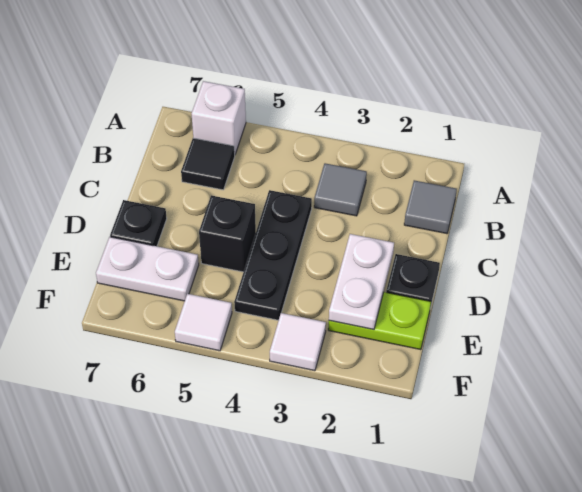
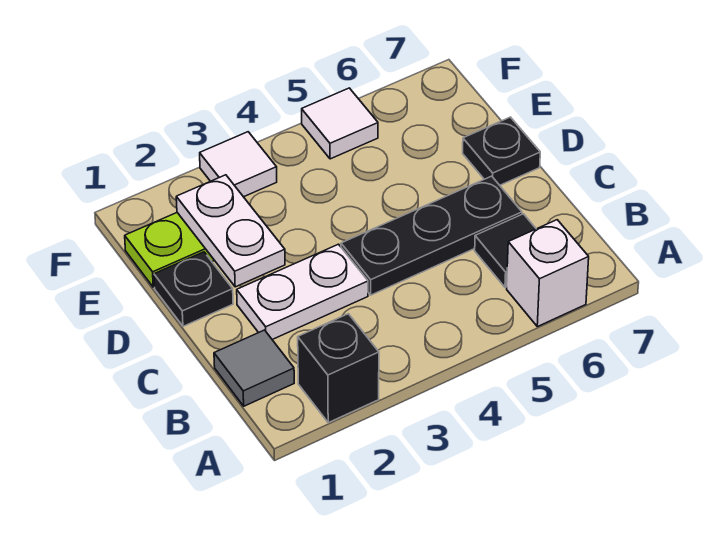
grey tile B3 level 1 -> none
black plate C4:E4 level 1 -> black plate C4:C6 level 1
black brick D5 level 1 -> black brick A2 level 1
white plate E6:E7 level 1 -> white plate C2:C3 level 1

